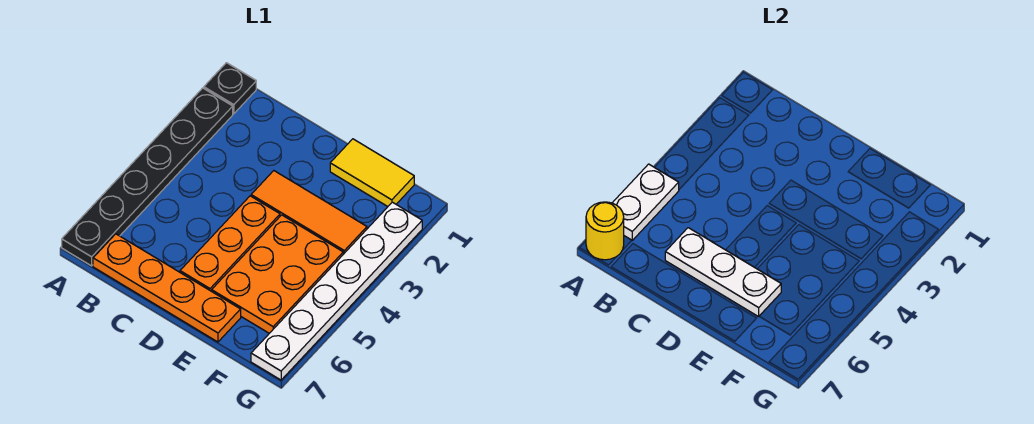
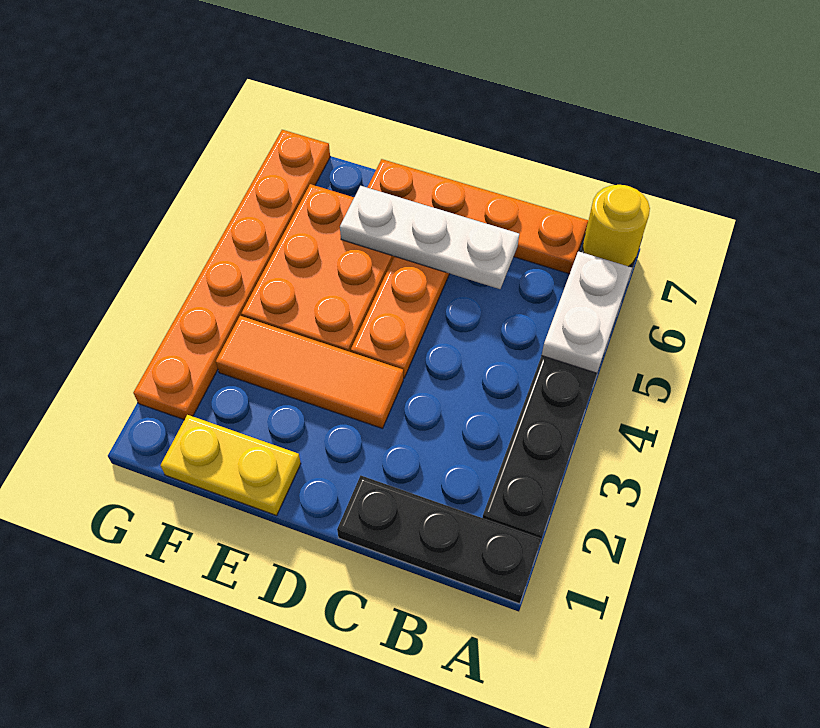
black plate A1 level 1 -> black plate A1:C1 level 1
yellow tile E1:F1 level 1 -> yellow plate E1:F1 level 1
white plate G2:G7 level 1 -> orange plate G2:G7 level 1

